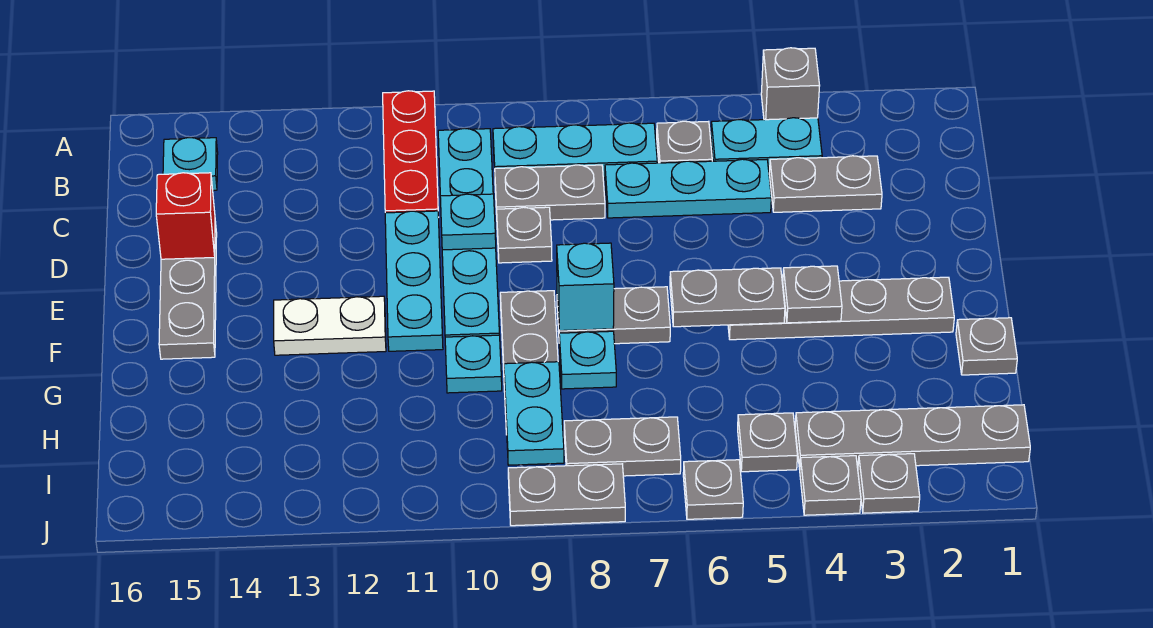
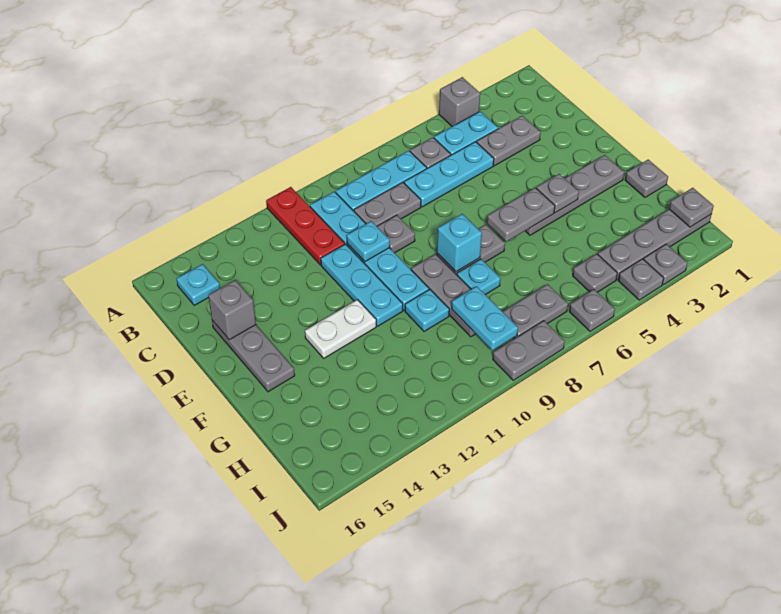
red brick D15 level 2 -> grey brick D15 level 2
none -> grey plate I1 level 2

